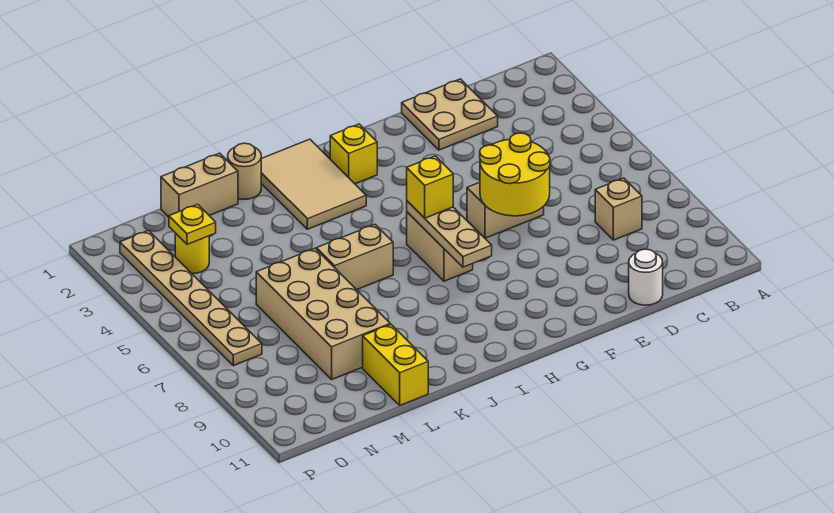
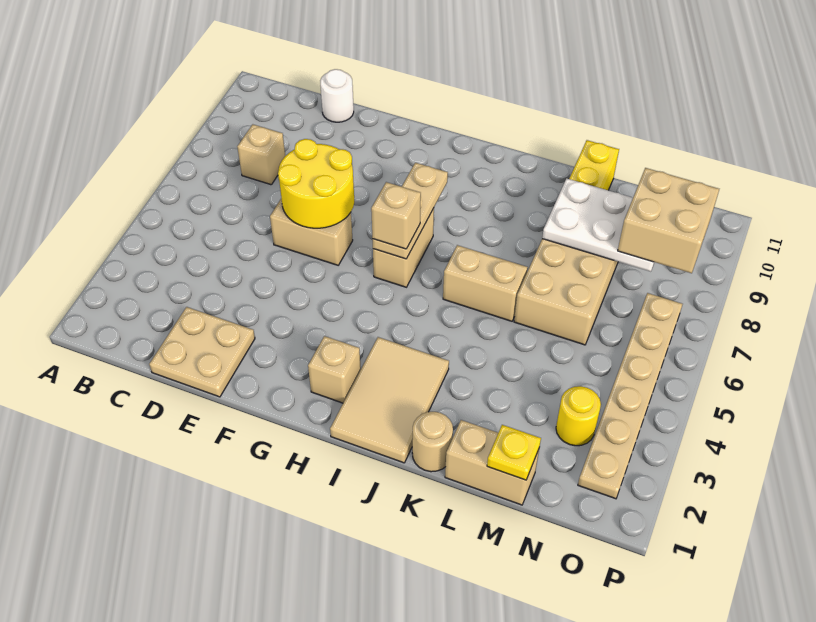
yellow brick H2 level 1 -> tan brick H2 level 1
yellow brick H6 level 3 -> tan brick H6 level 3
none -> white plate L8:N9 level 2
yellow plate N3 level 2 -> yellow plate M1 level 2
none -> tan brick N8:O9 level 3

